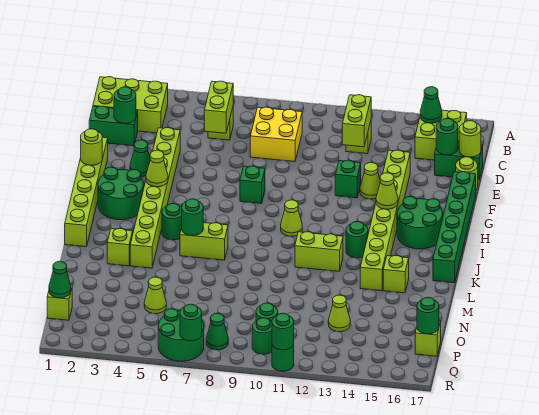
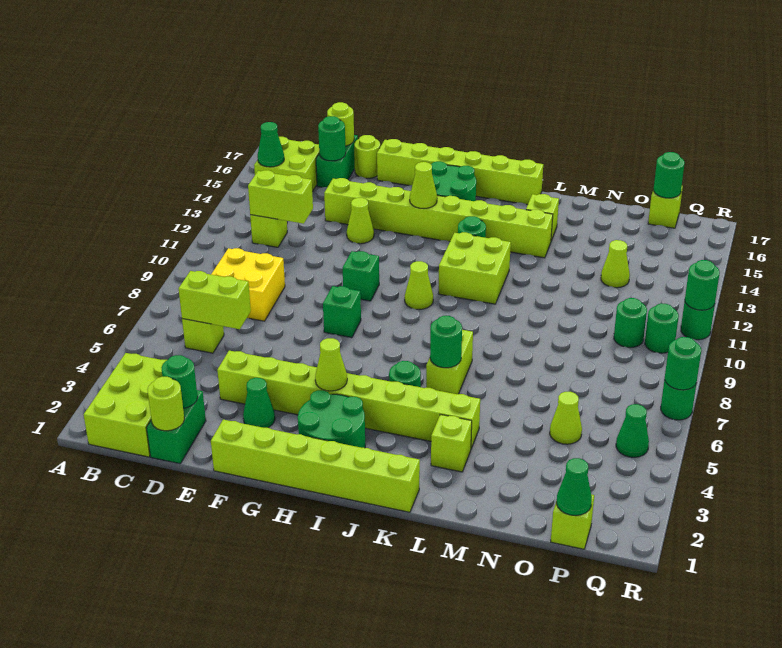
green brick F12 level 1 -> green brick G10 level 1
green brick F17:K17 level 1 -> lime brick F17:K17 level 1
lime round brick G1 level 2 -> lime round brick D1 level 2
lime brick K11:K12 level 1 -> lime brick J11:K12 level 1
green round brick Q6:R7 level 1 -> green round brick R7 level 1
green cone Q8 level 1 -> green cone Q5 level 1

